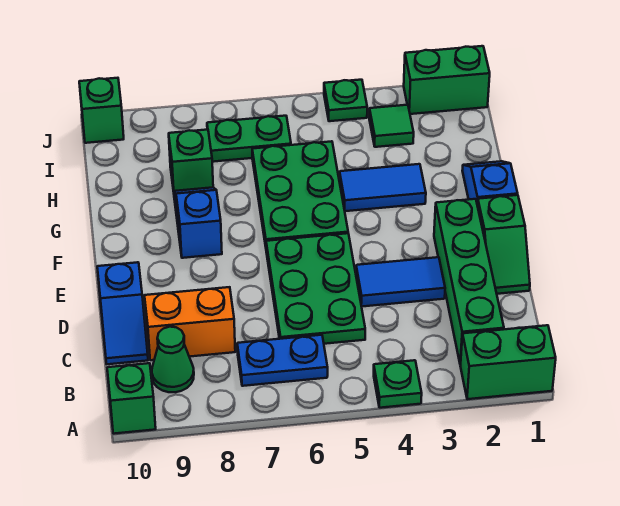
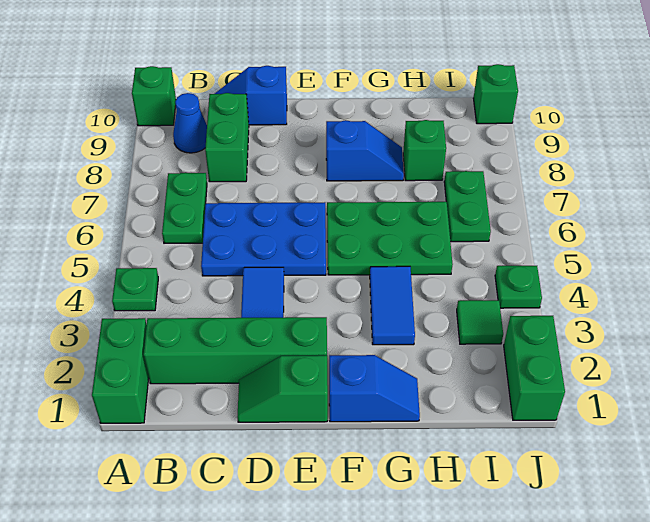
blue plate B6:B7 level 1 -> green plate B6:B7 level 1
green cone B9 level 1 -> blue cone B9 level 1
green plate C5:E6 level 1 -> blue plate C5:E6 level 1
orange brick C8:C9 level 1 -> green brick C8:C9 level 1

